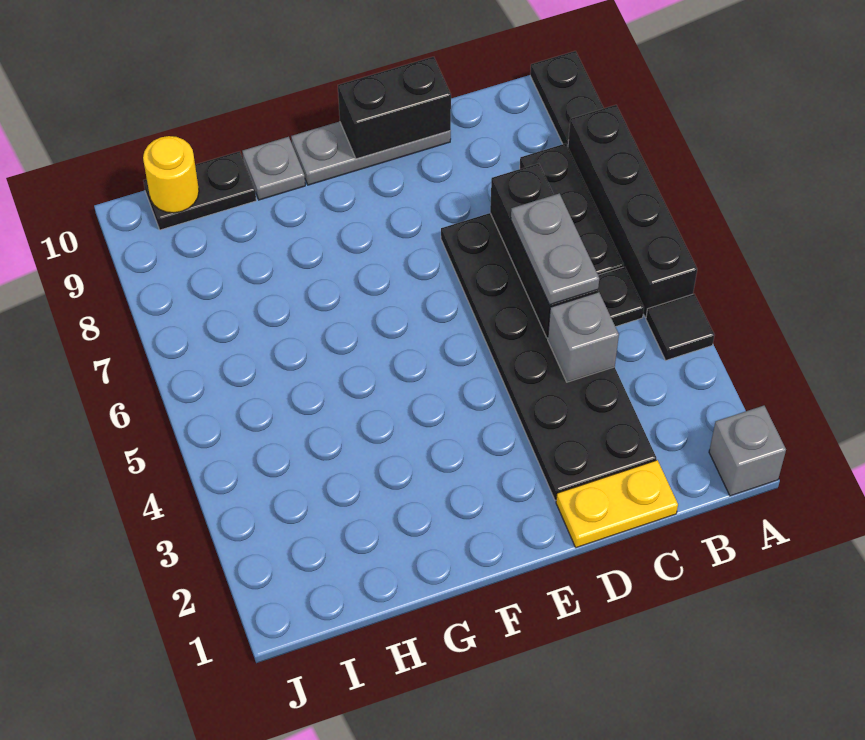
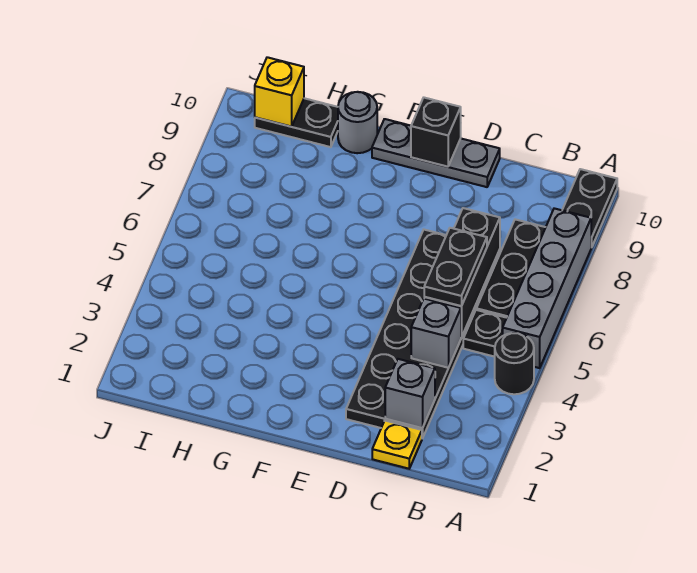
grey brick A1 level 1 -> grey brick C2 level 2
black tile A4 level 1 -> black round brick A4 level 1
black brick A5:A8 level 1 -> grey brick A5:A8 level 1
yellow plate C1:D1 level 1 -> yellow plate C1 level 1
grey plate C5:C6 level 3 -> black plate C5:C6 level 3
black brick D10:E10 level 2 -> black brick E10 level 2
grey plate G10 level 1 -> grey round brick G10 level 1
yellow round brick I10 level 2 -> yellow brick I10 level 2

